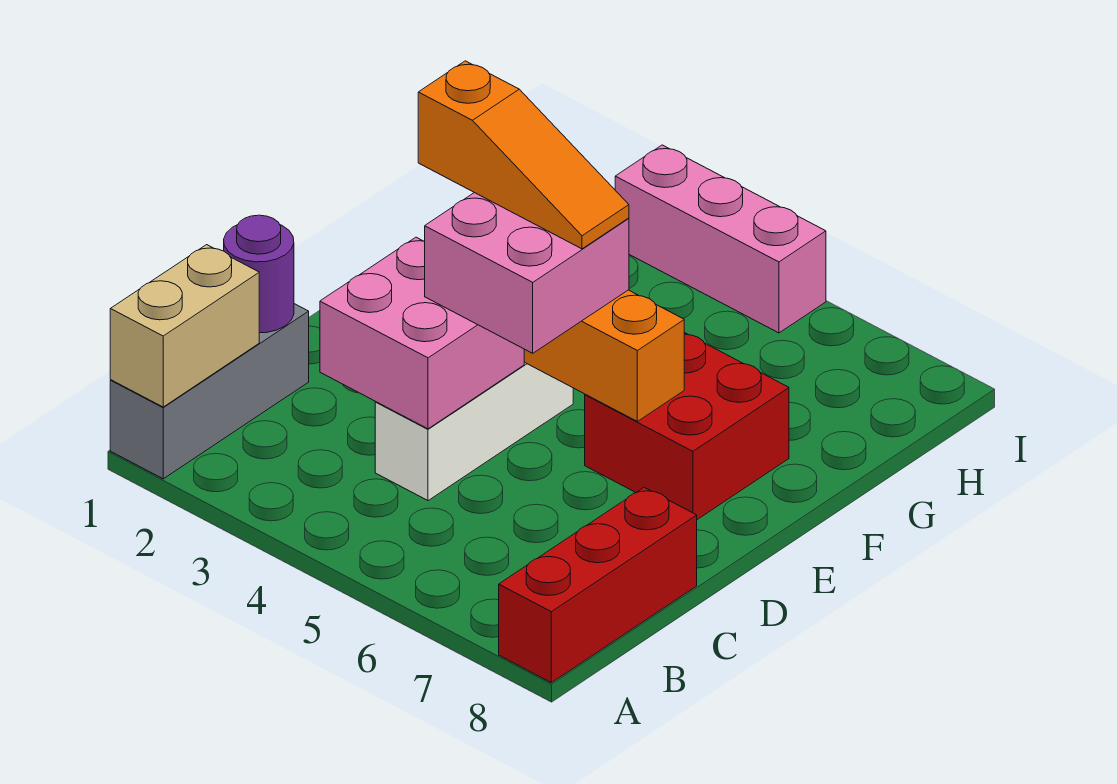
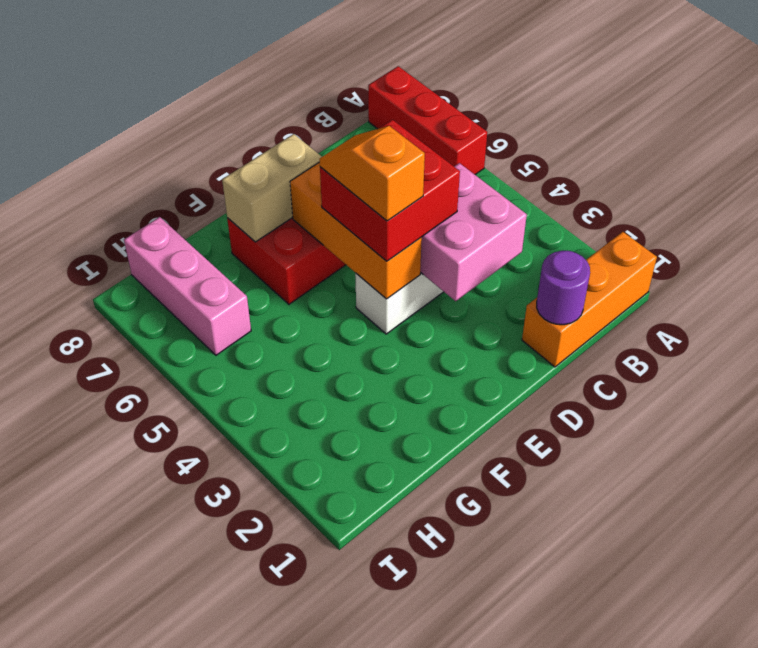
grey brick A1:C1 level 1 -> orange brick A1:C1 level 1
tan brick A1:B1 level 2 -> tan brick E7:F7 level 2
red brick A8:C8 level 1 -> red brick A6:A8 level 1
pink brick D4:E5 level 3 -> red brick D4:E5 level 3
orange slope E3:E5 level 4 top 3 -> orange slope E4:E5 level 4 top 4
pink brick I3:I5 level 1 -> pink brick H6:H8 level 1

